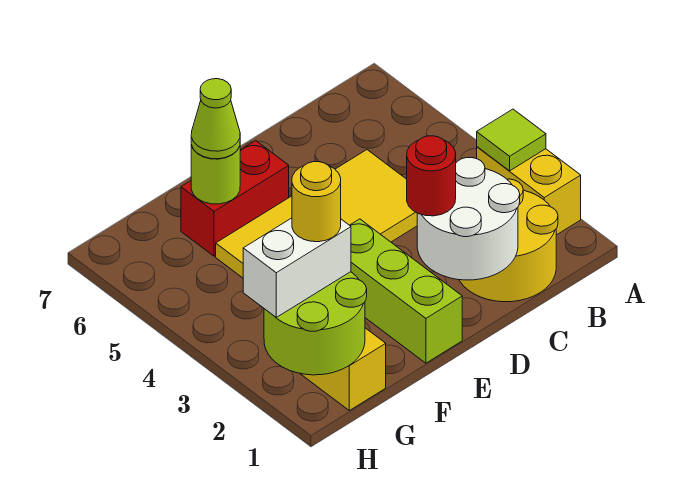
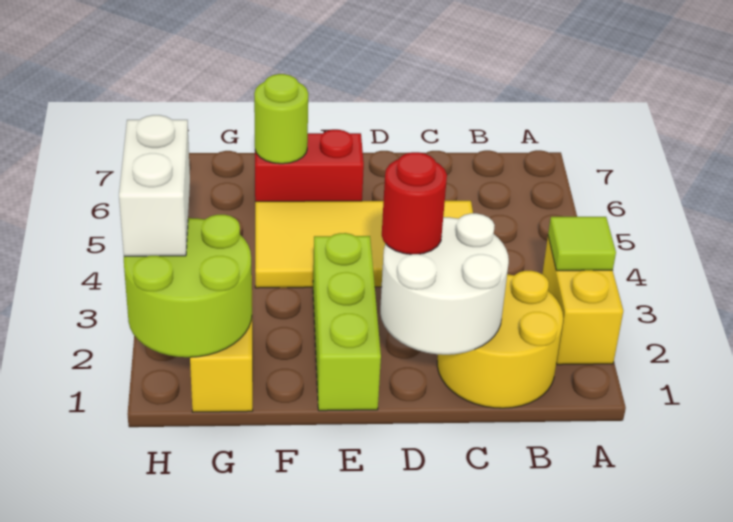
lime cone F6 level 3 -> none
white brick G2:H2 level 3 -> white brick H2:H3 level 3
yellow round brick G2 level 4 -> none

